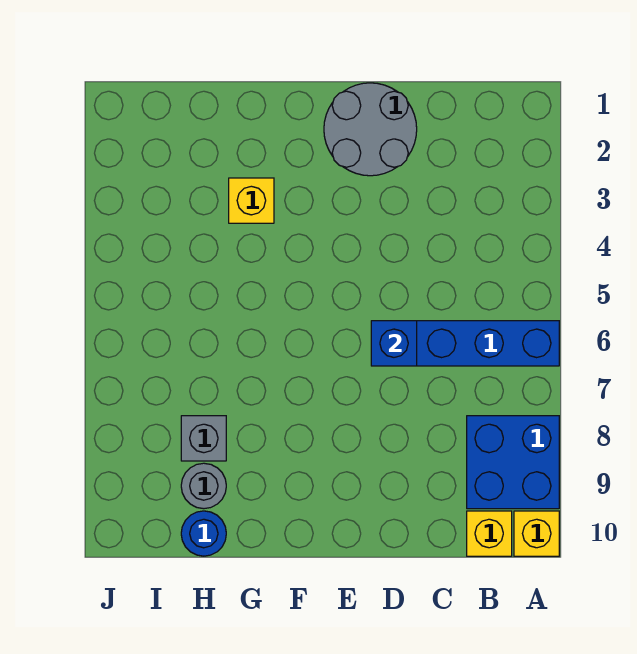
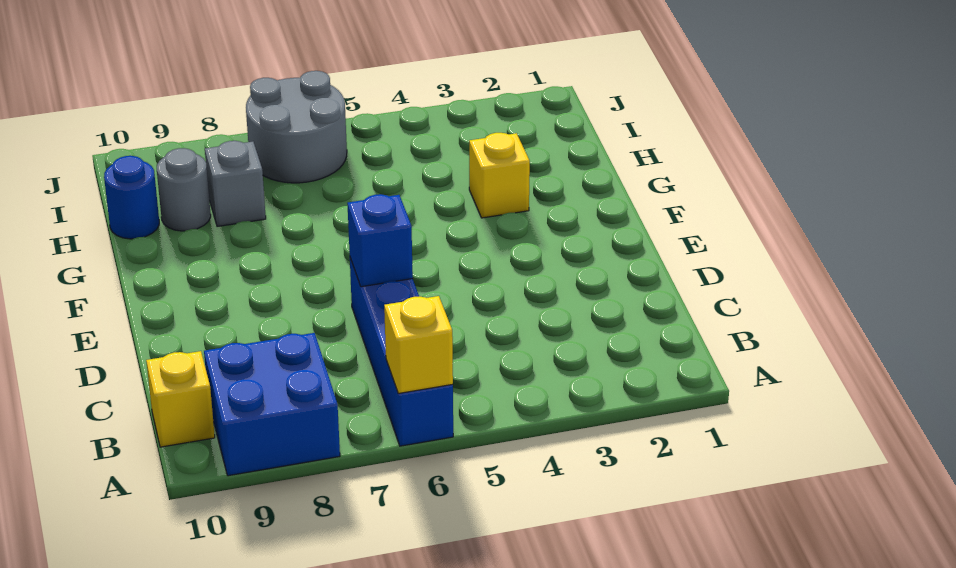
yellow brick A10 level 1 -> yellow brick A6 level 2
grey round brick D1:E2 level 1 -> grey round brick I6:J7 level 1

